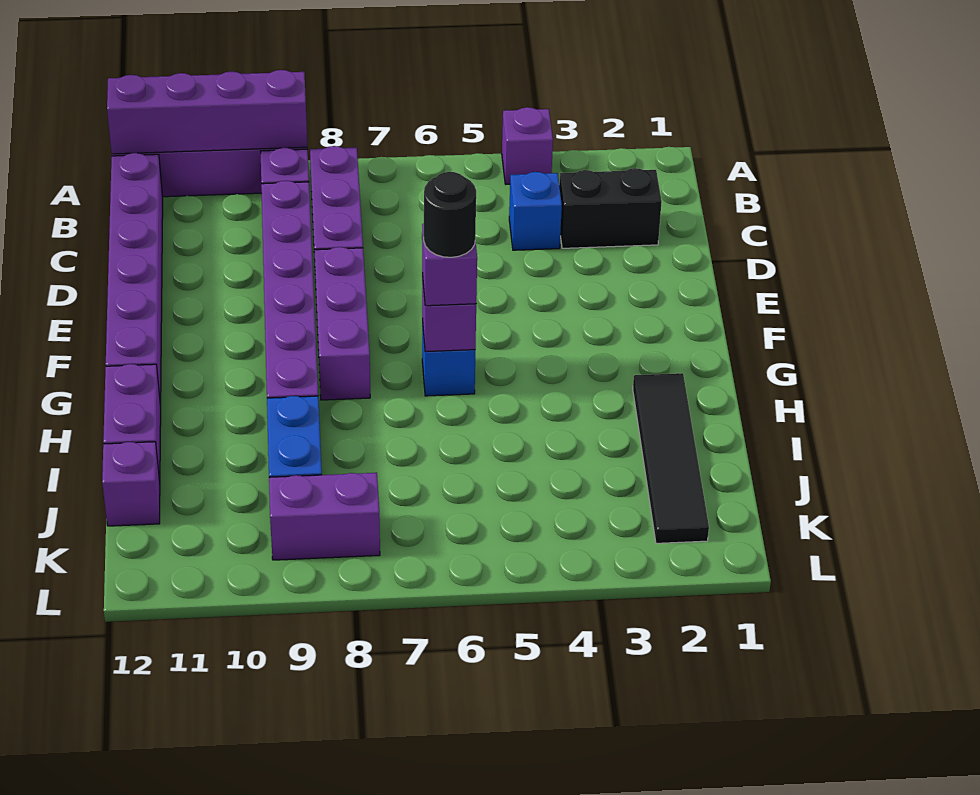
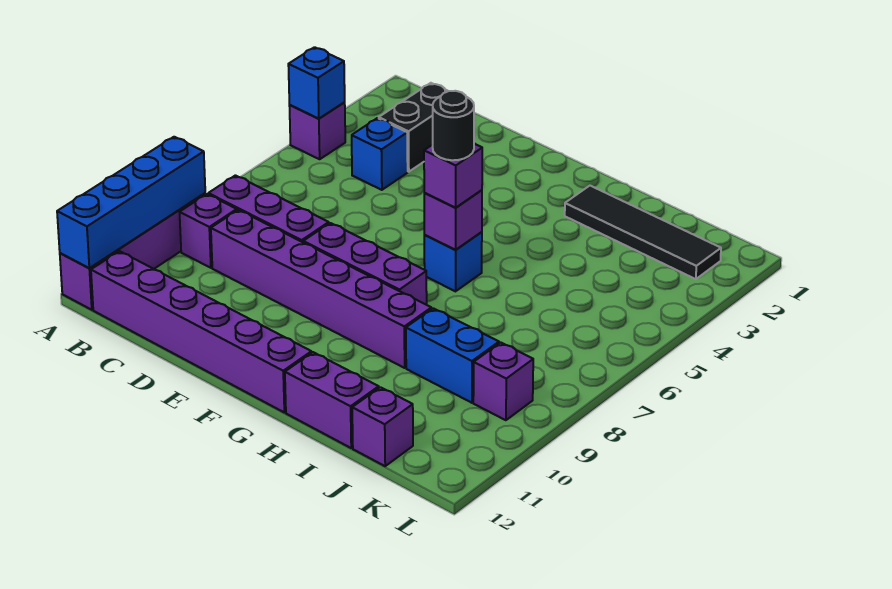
none -> blue brick A4 level 2
purple brick A9:A12 level 2 -> blue brick A9:A12 level 2
purple brick K8:K9 level 1 -> purple brick K9 level 1

